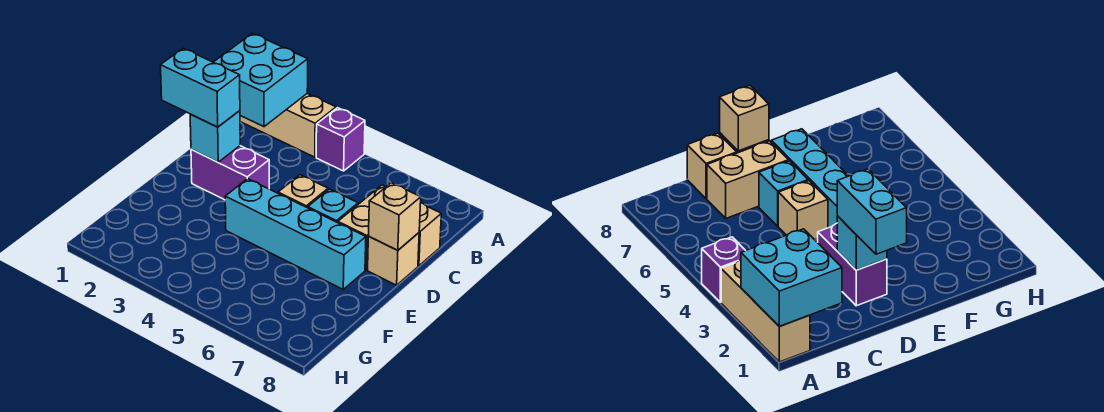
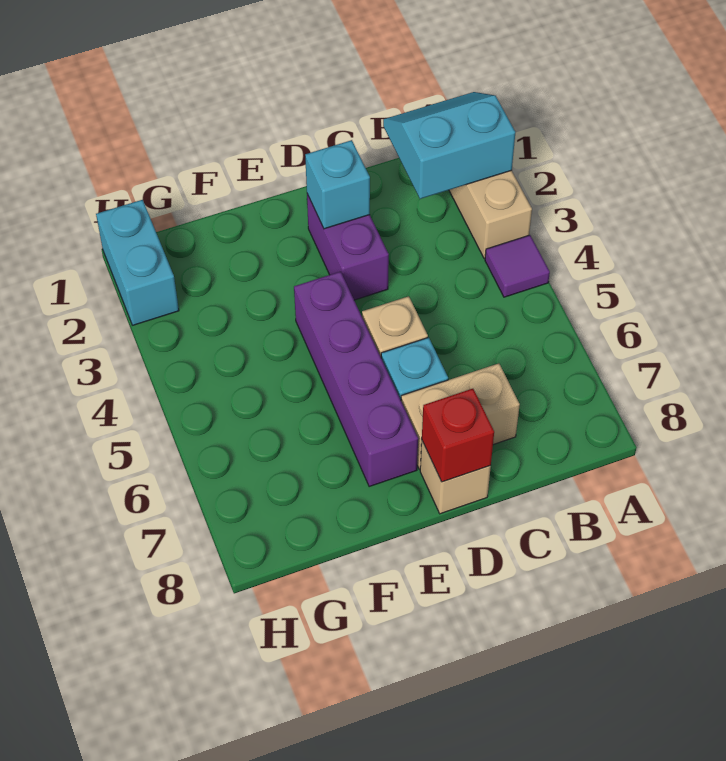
cyan brick A1:B2 level 2 -> cyan slope A1:B2 level 2 top 2
purple brick A4 level 1 -> purple tile A4 level 1
tan brick C8 level 1 -> none
cyan brick D1:D2 level 3 -> cyan brick H1:H2 level 1
tan brick D8 level 2 -> red brick D8 level 2
cyan brick E4:E7 level 1 -> purple brick E4:E7 level 1

